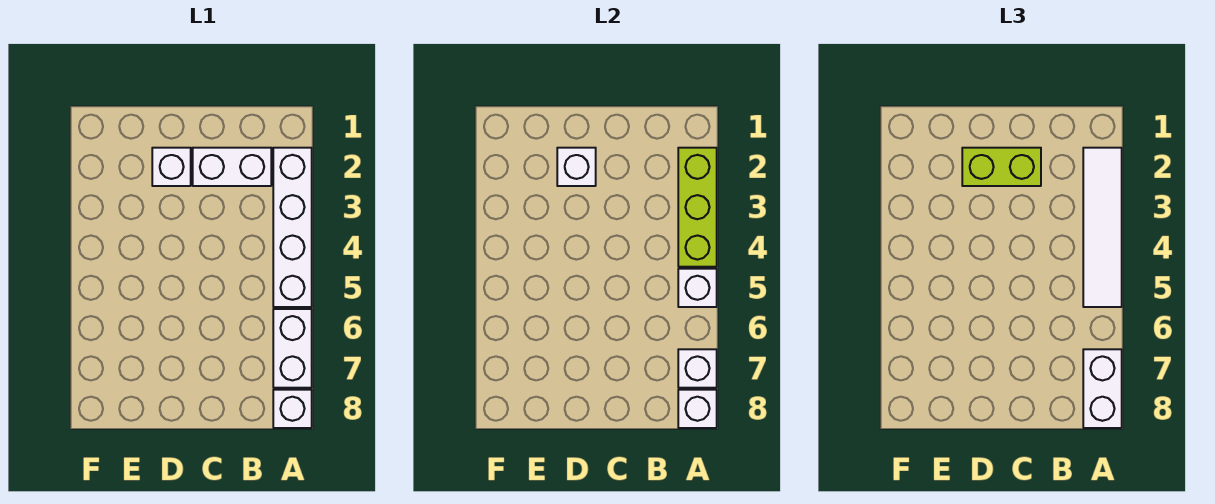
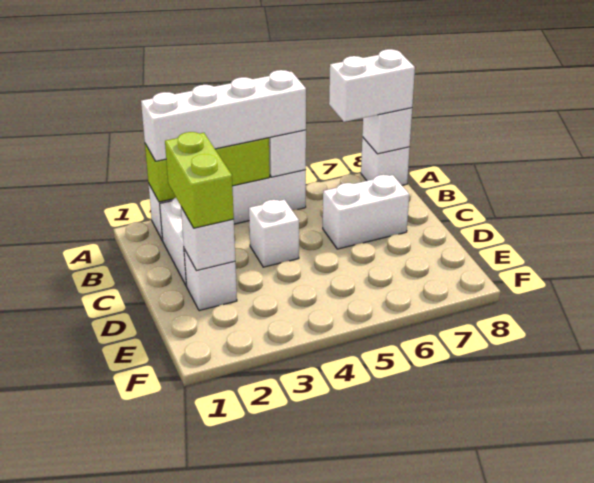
white tile A2:A5 level 3 -> white brick A2:A5 level 3
white brick A6:A7 level 1 -> white brick C6:C7 level 1
white brick A7 level 2 -> white brick C4 level 1

